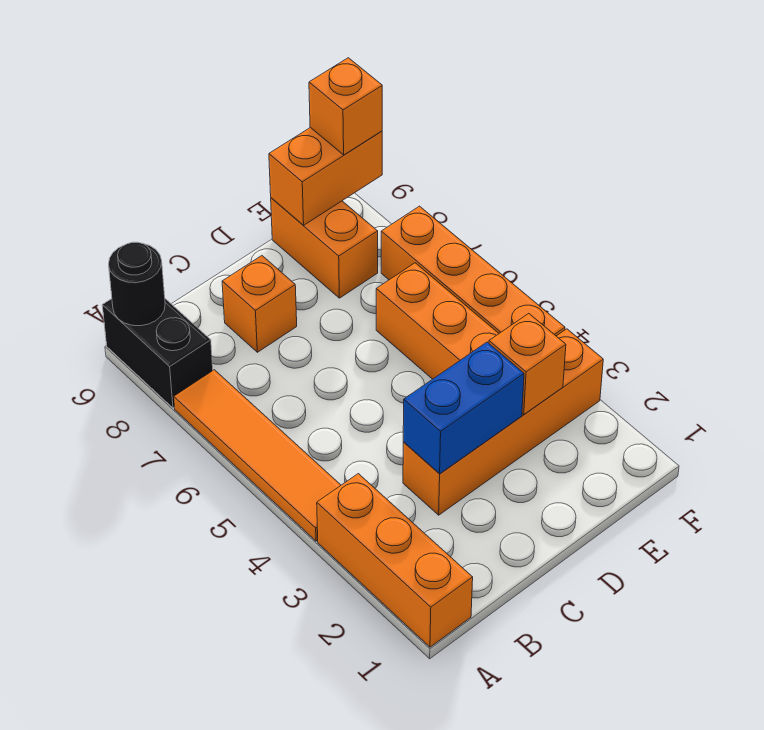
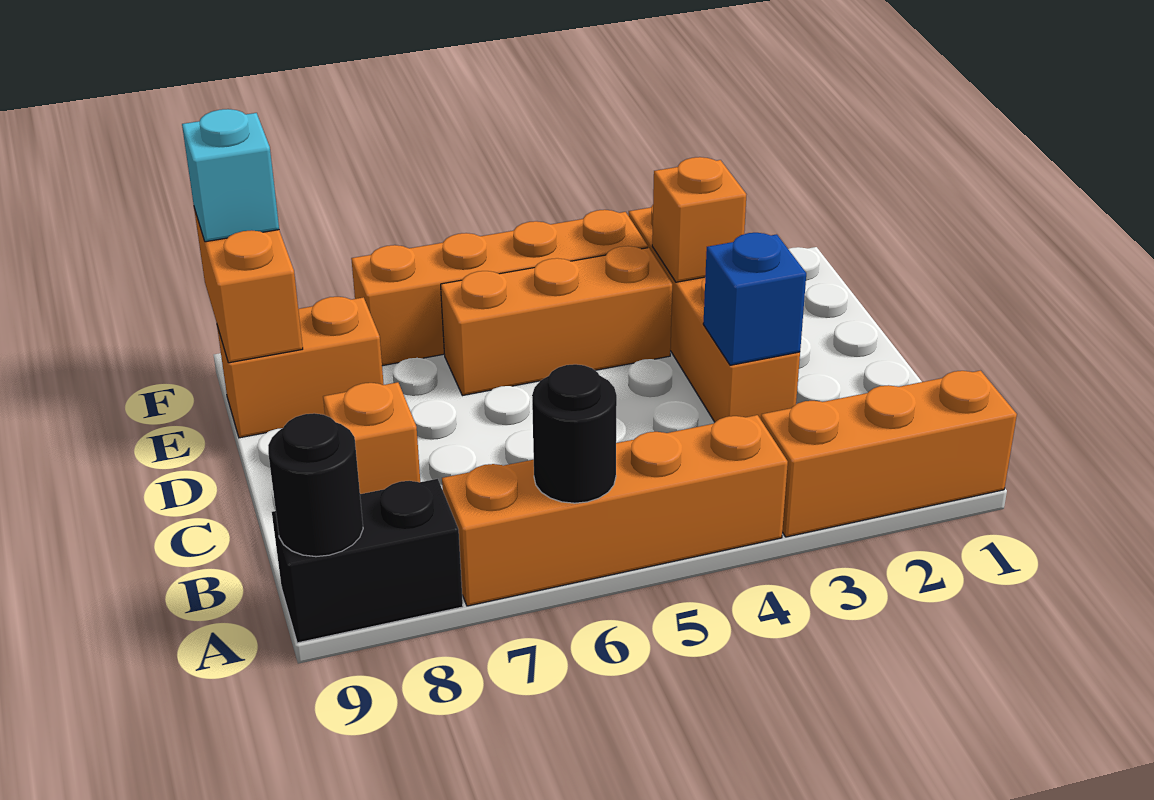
orange tile A4:A7 level 1 -> orange brick A4:A7 level 1
none -> black round brick A6 level 2
blue brick C3:D3 level 2 -> blue brick C3 level 2
orange brick F9 level 3 -> cyan brick F9 level 3

